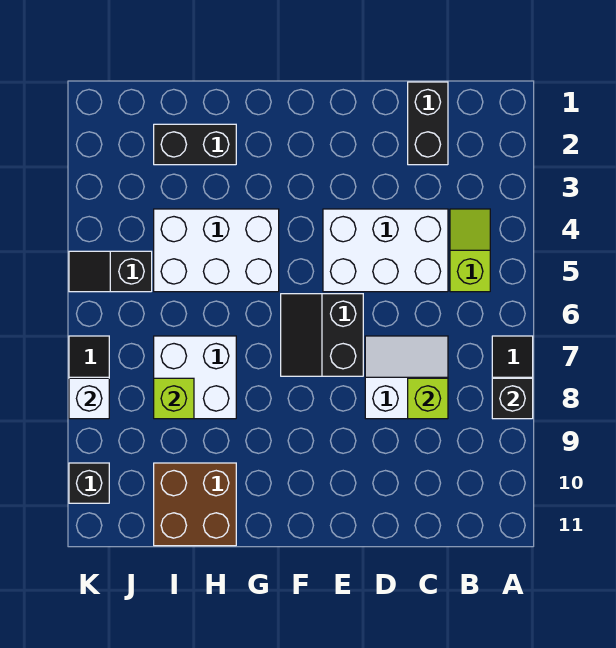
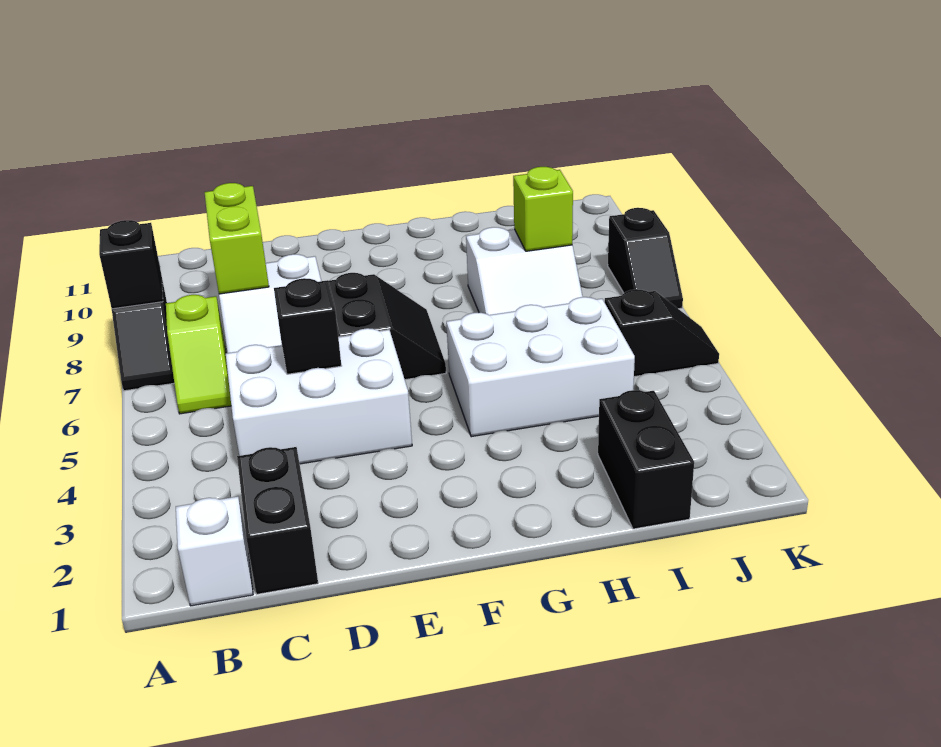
lime slope B4:B5 level 1 top 5 -> lime slope B6:B7 level 1 top 7
lime brick C8 level 2 -> lime brick C8:C9 level 2
black brick H2:I2 level 1 -> black brick I1:I2 level 1
white brick H7:I8 level 1 -> white slope H7:I8 level 1 top 8
brown brick H10:I11 level 1 -> none
white brick K8 level 2 -> white brick B1 level 1
black brick K10 level 1 -> black brick D5 level 2

